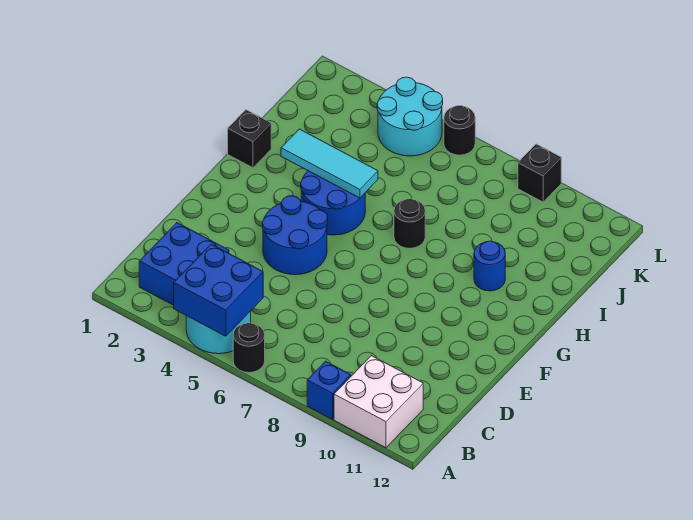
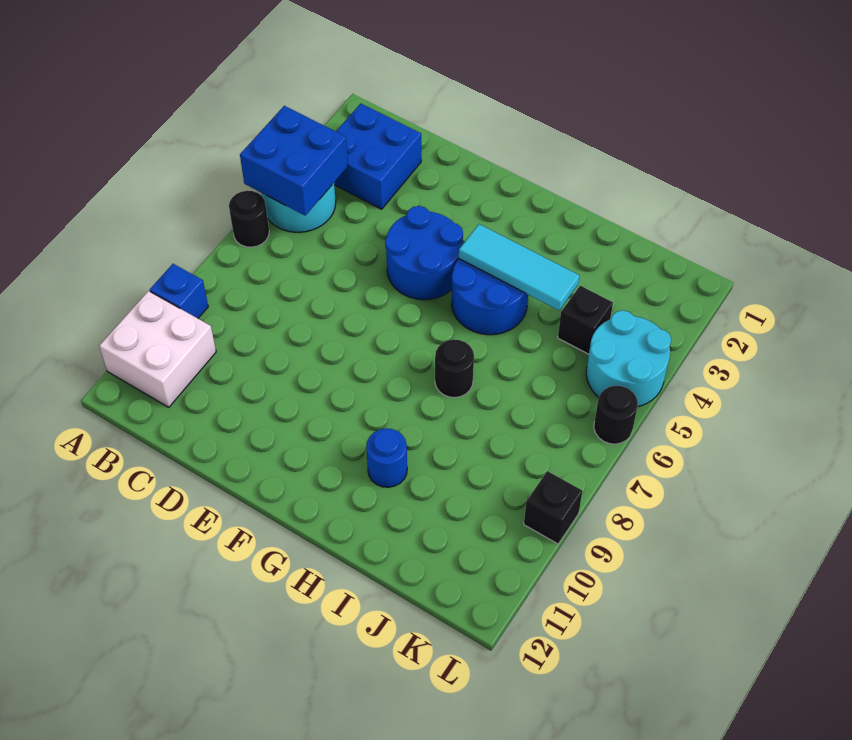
black brick H1 level 1 -> black brick J4 level 1
cyan tile H3:H5 level 2 -> cyan tile G4:I4 level 2

